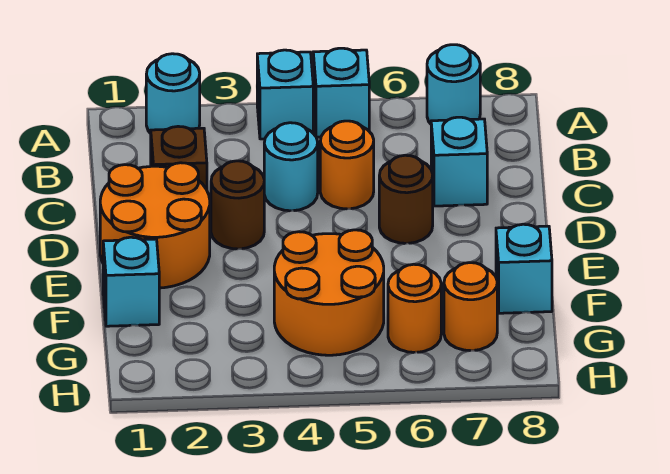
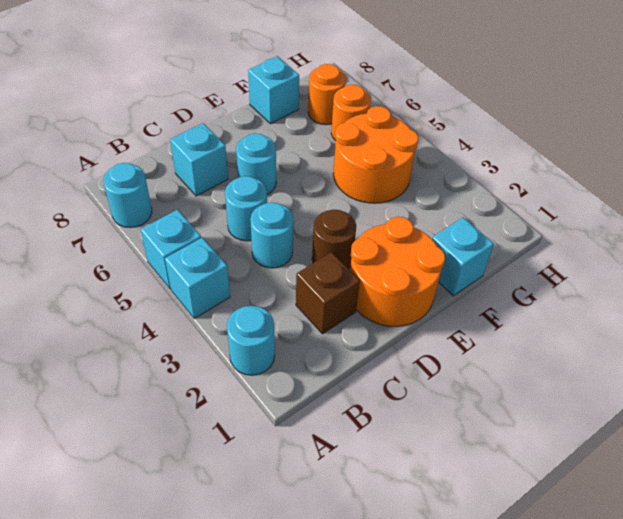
orange round brick C5 level 1 -> cyan round brick C5 level 1
brown round brick D6 level 1 -> cyan round brick D6 level 1

